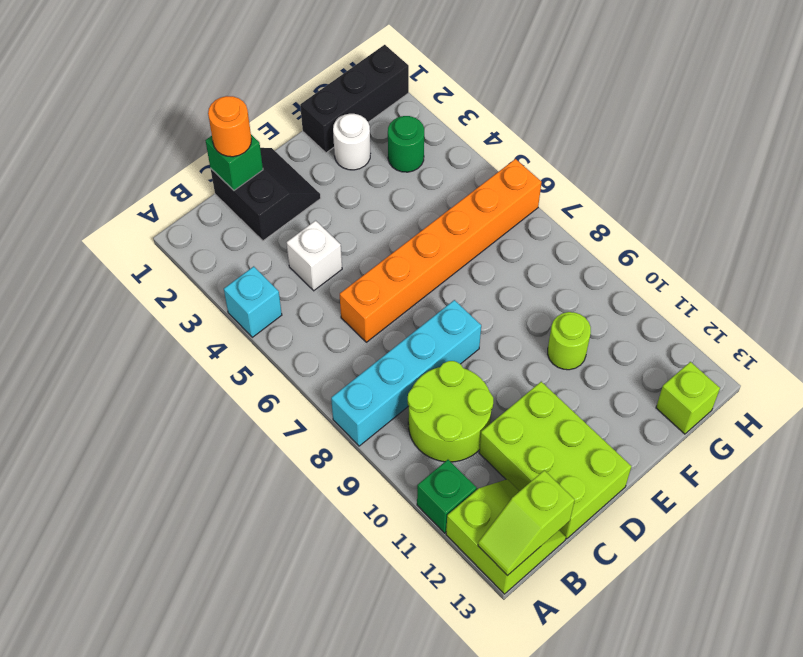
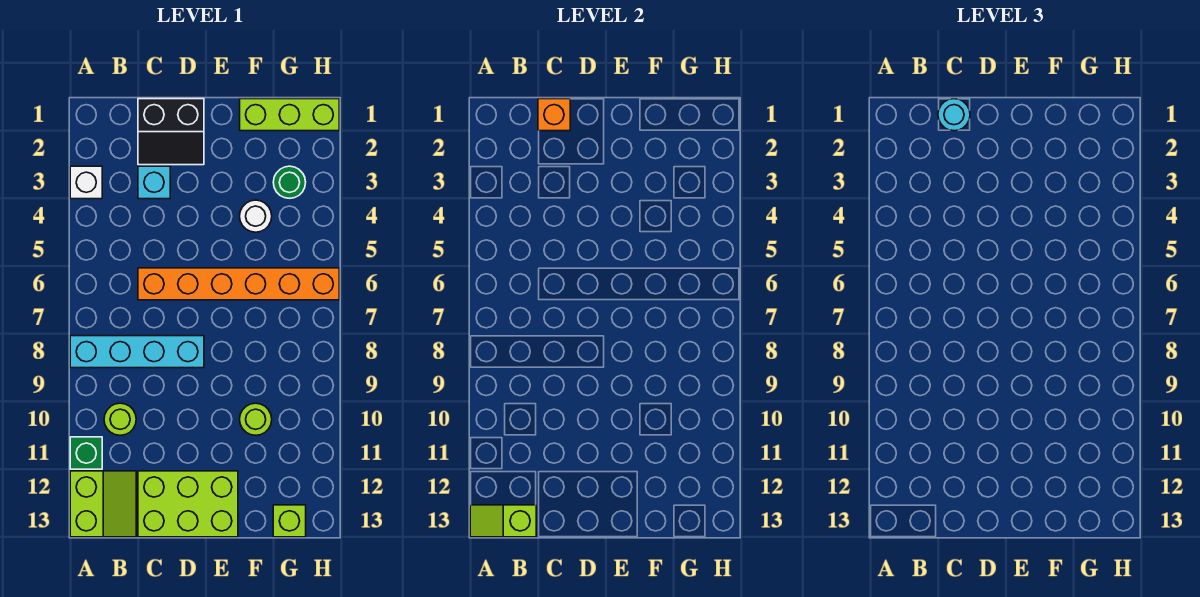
cyan brick A4 level 1 -> cyan brick C3 level 1
lime round brick B9:C10 level 1 -> lime round brick B10 level 1
black slope C1:D2 level 1 top C -> black slope C1:D2 level 1 top 1
green brick C1 level 2 -> orange brick C1 level 2
orange round brick C1 level 3 -> cyan round brick C1 level 3
white brick C4 level 1 -> white brick A3 level 1
lime brick C11:D13 level 1 -> lime brick C12:E13 level 1
black brick F1:H1 level 1 -> lime brick F1:H1 level 1
white round brick F2 level 1 -> white round brick F4 level 1

